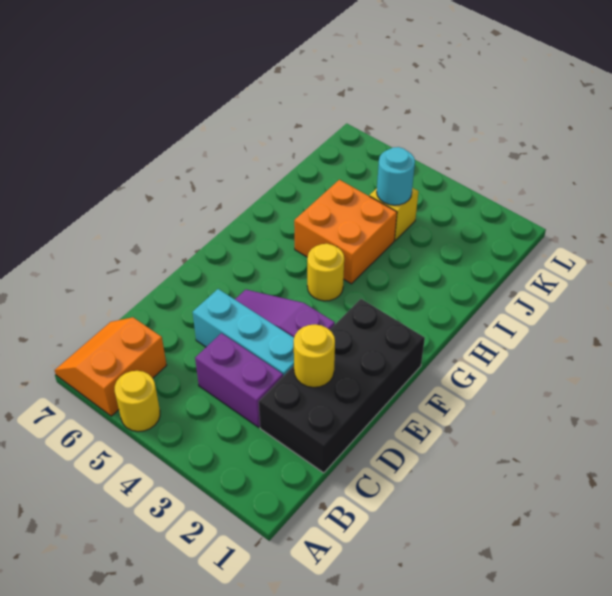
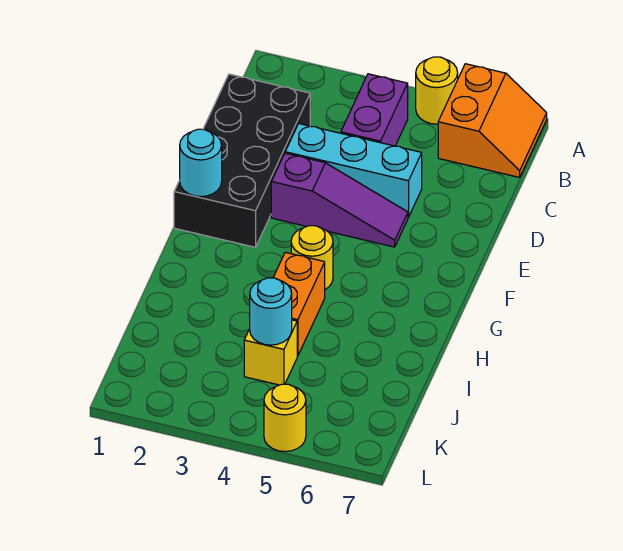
purple brick C3:C4 level 1 -> purple brick B4:C4 level 1
yellow round brick D2 level 2 -> yellow round brick L5 level 1
none -> cyan round brick F1 level 2
orange brick H4:I5 level 1 -> orange brick H4:I4 level 1

